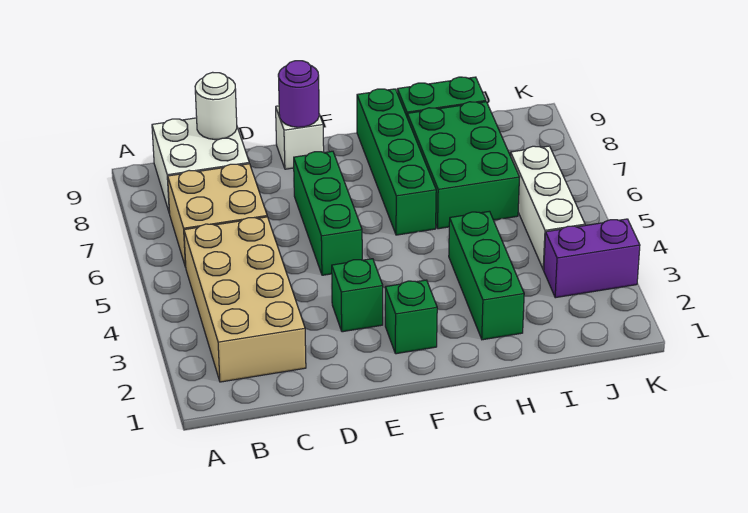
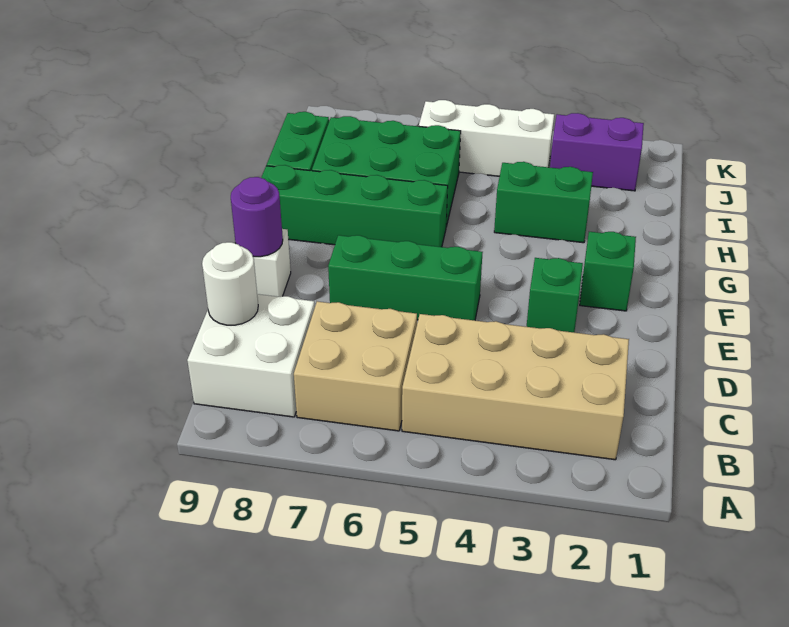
green brick H2:H4 level 1 -> green brick H3:H4 level 1
purple brick J3:K3 level 1 -> purple brick J2:J3 level 1

